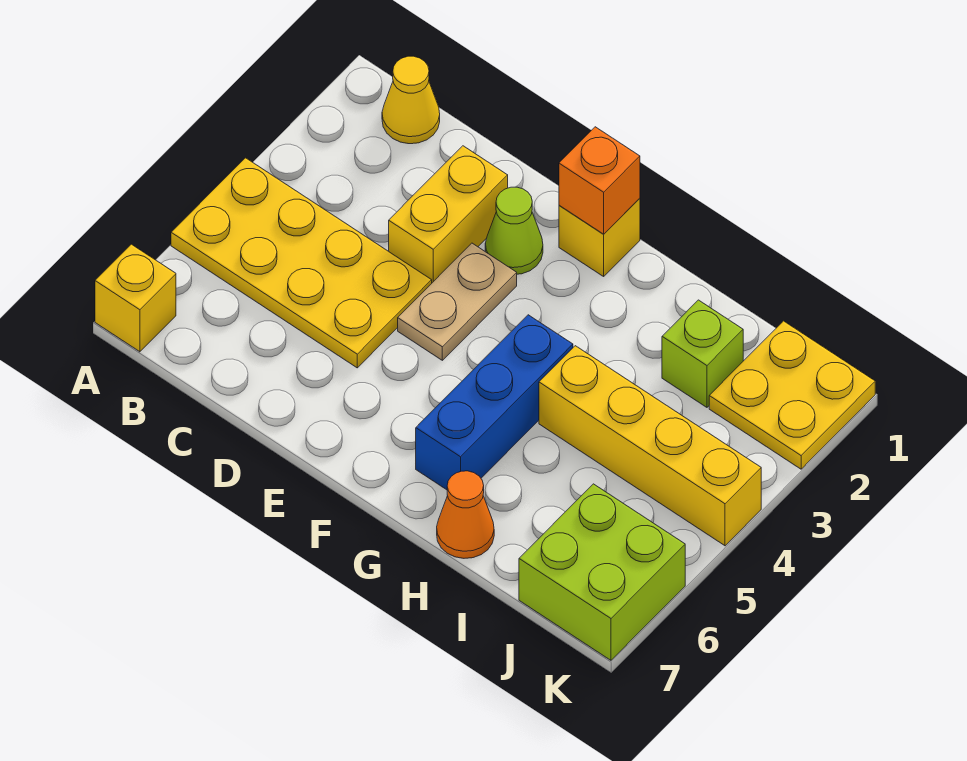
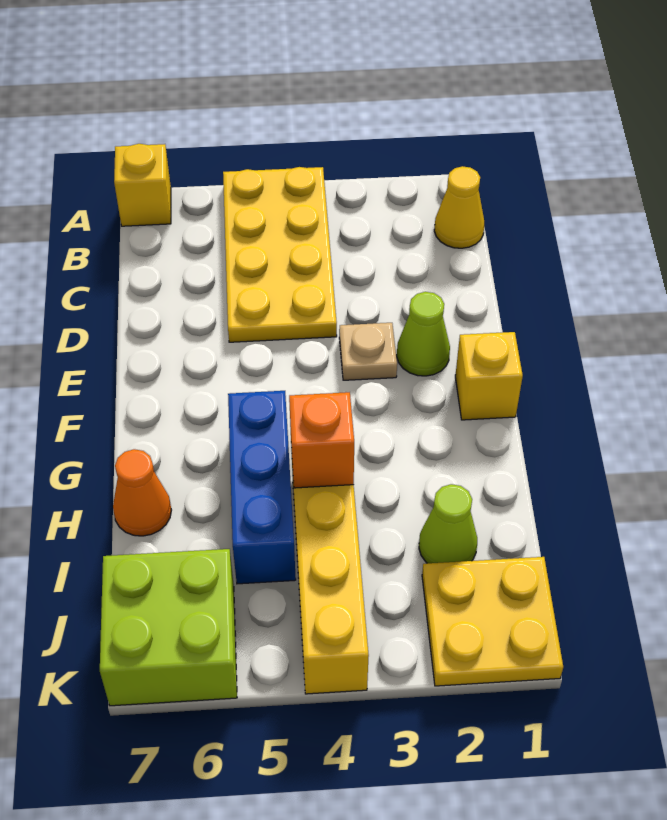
yellow brick D2:D3 level 1 -> none
tan plate E3:E4 level 1 -> tan plate E3 level 1
orange brick F1 level 2 -> orange brick H4 level 2
blue brick G4:G6 level 1 -> blue brick G5:I5 level 1
lime brick I2 level 1 -> lime cone I2 level 1

